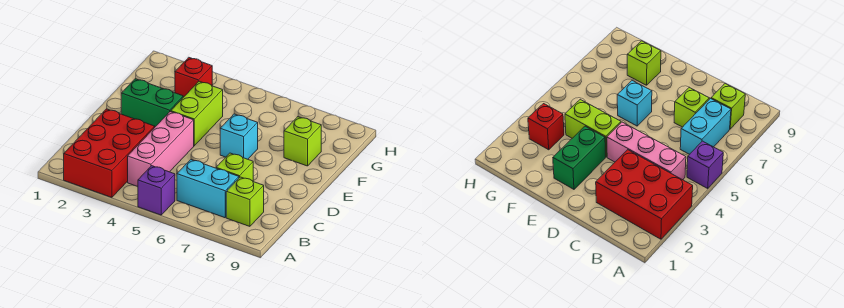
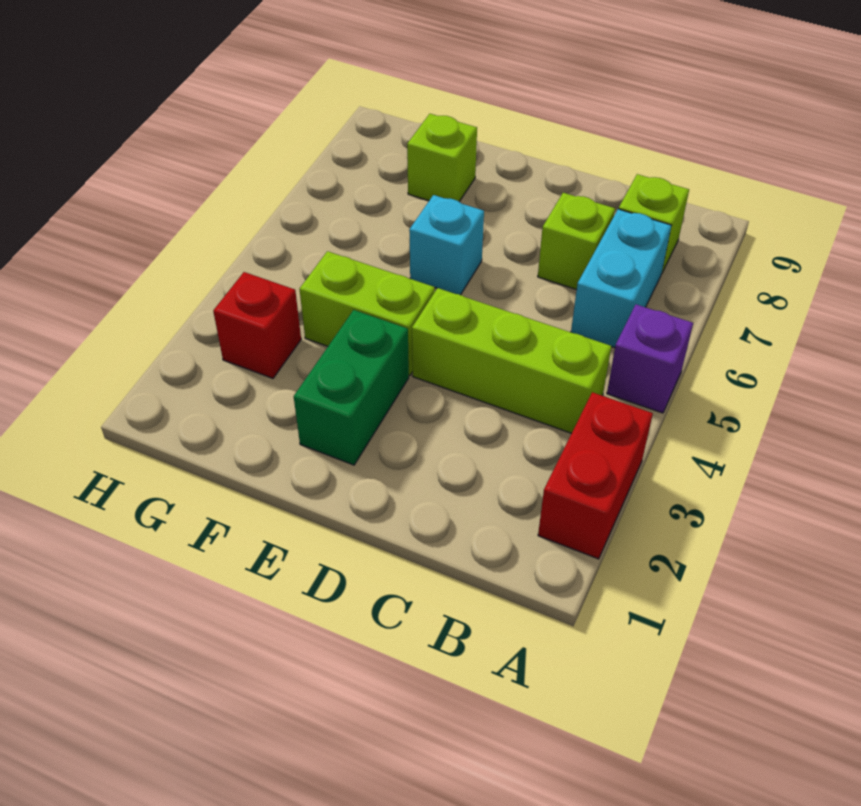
red brick A2:C3 level 1 -> red brick A2:A3 level 1
pink brick B4:D4 level 1 -> lime brick B4:D4 level 1

